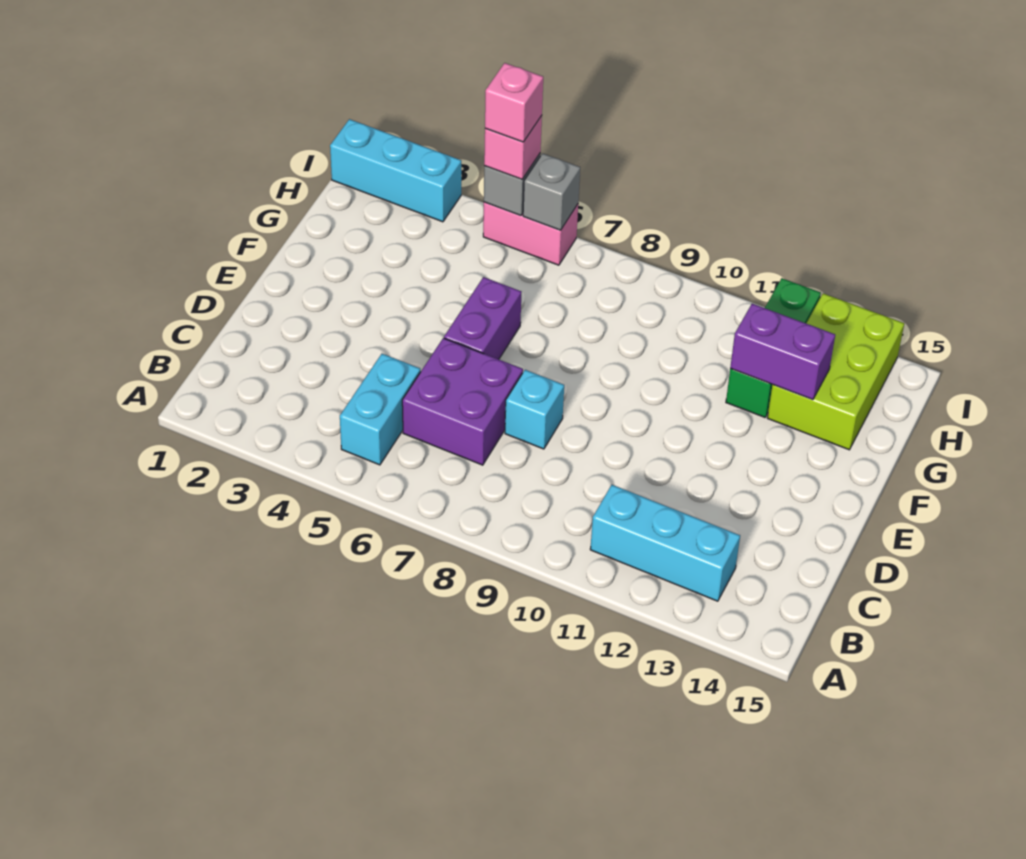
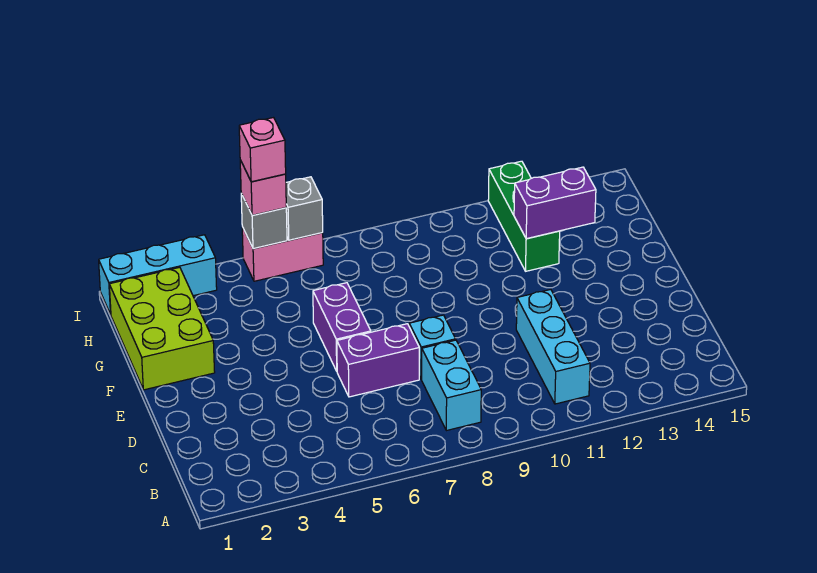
cyan brick B5:C5 level 1 -> cyan brick B8:C8 level 1
cyan brick B11:B13 level 1 -> cyan brick B11:D11 level 1
purple brick C6:D7 level 1 -> purple brick D6:D7 level 1
lime brick G13:I14 level 1 -> lime brick F1:H2 level 1

